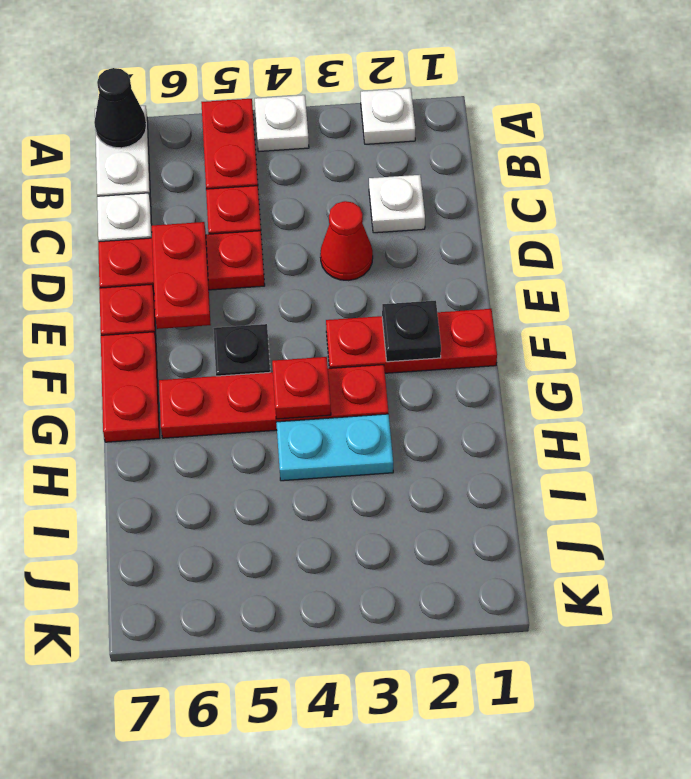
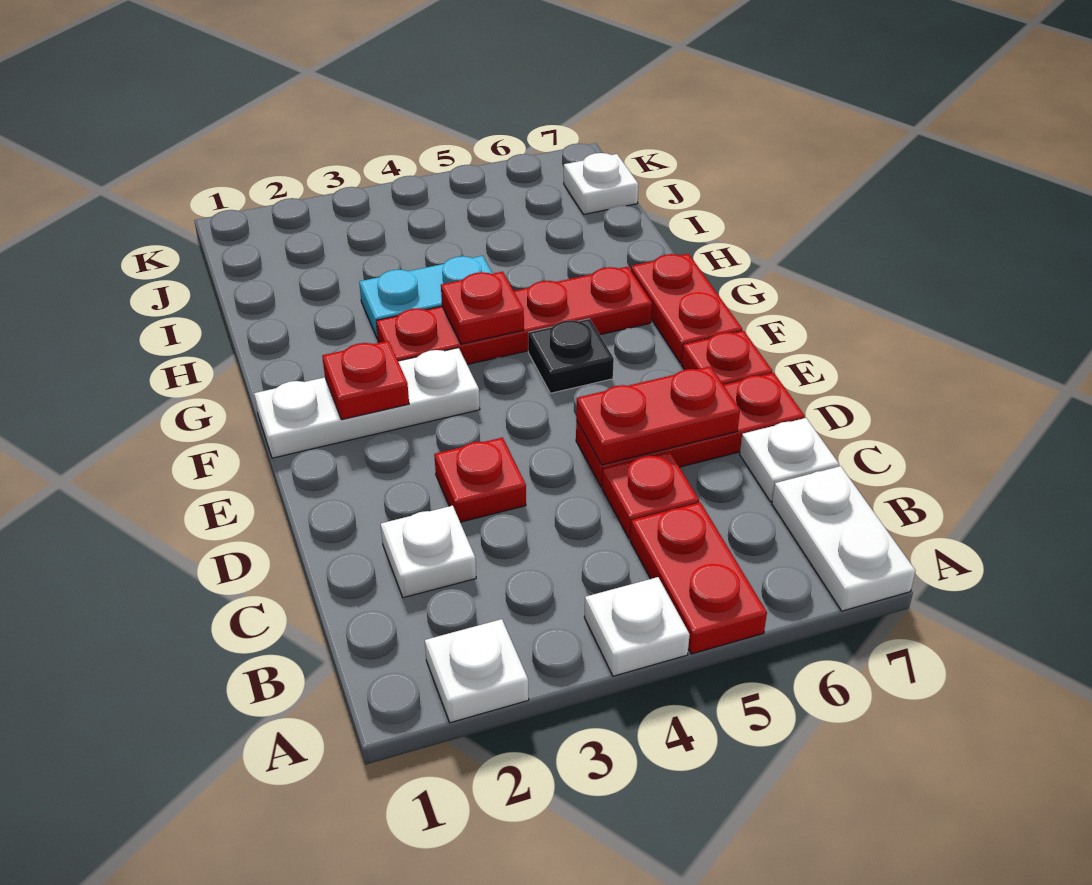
black cone A7 level 2 -> none
red cone D3 level 1 -> red plate D3 level 1
red plate D6:E6 level 2 -> red plate D5:D6 level 2
red plate F1:F3 level 1 -> white plate F1:F3 level 1
black plate F2 level 2 -> red plate F2 level 2
none -> white plate J7 level 1

